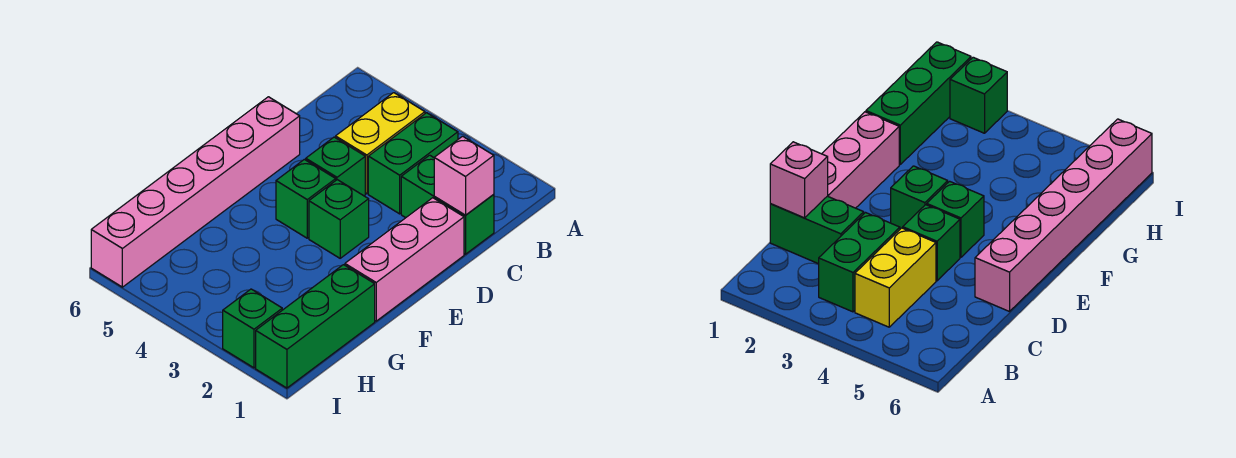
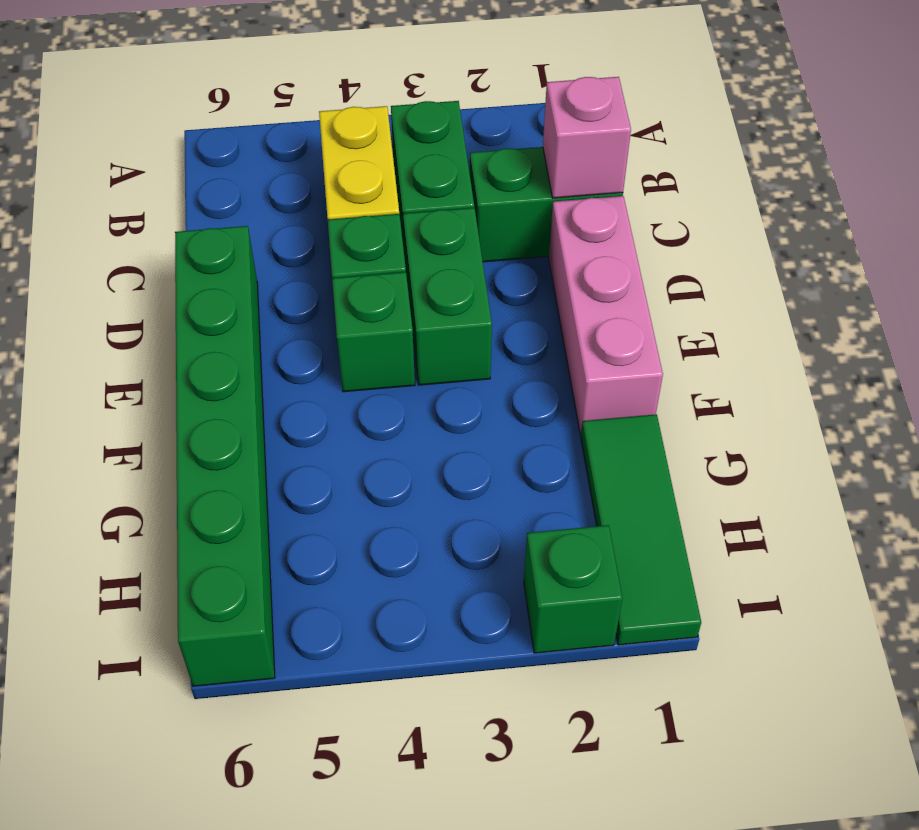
pink brick D6:I6 level 1 -> green brick D6:I6 level 1
green brick E3 level 1 -> green brick D3:E3 level 1
green brick G1:I1 level 1 -> green tile G1:I1 level 1

